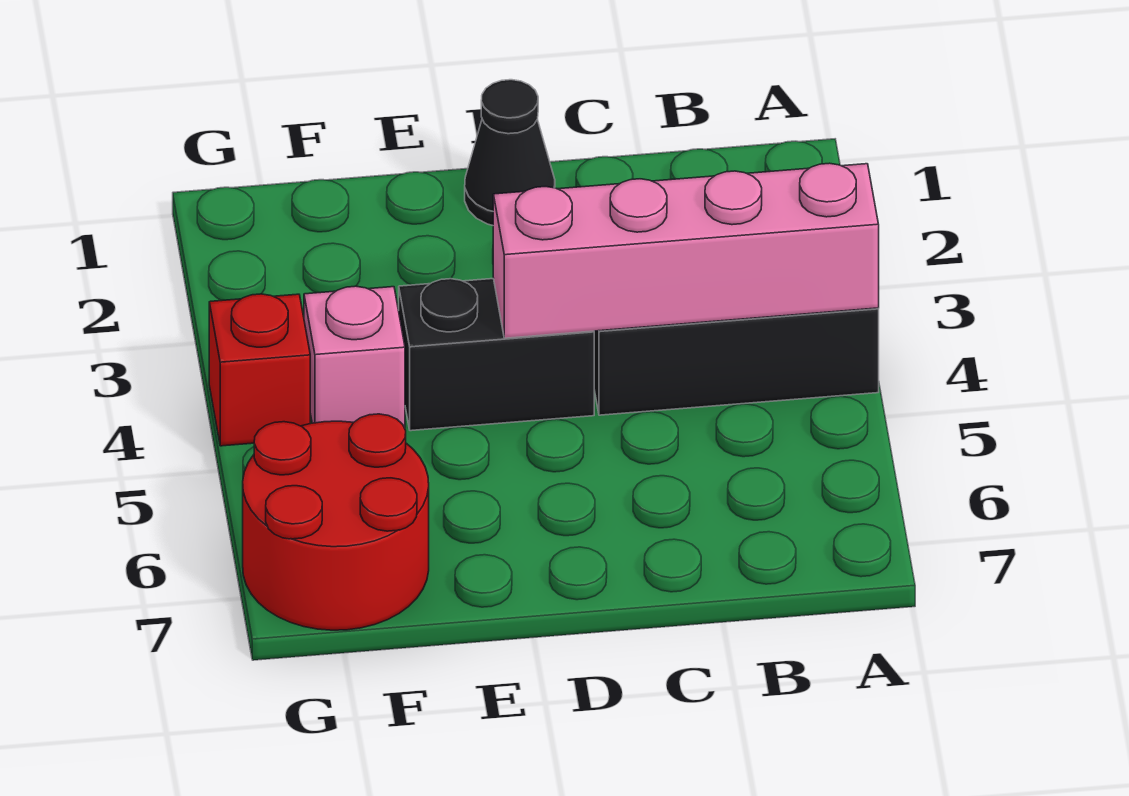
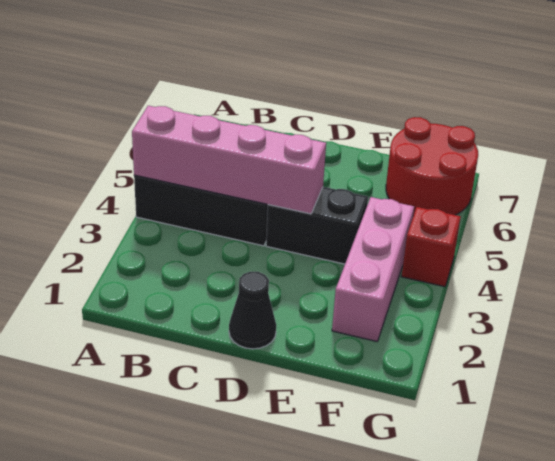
pink brick F4 level 1 -> pink brick F2:F4 level 1

